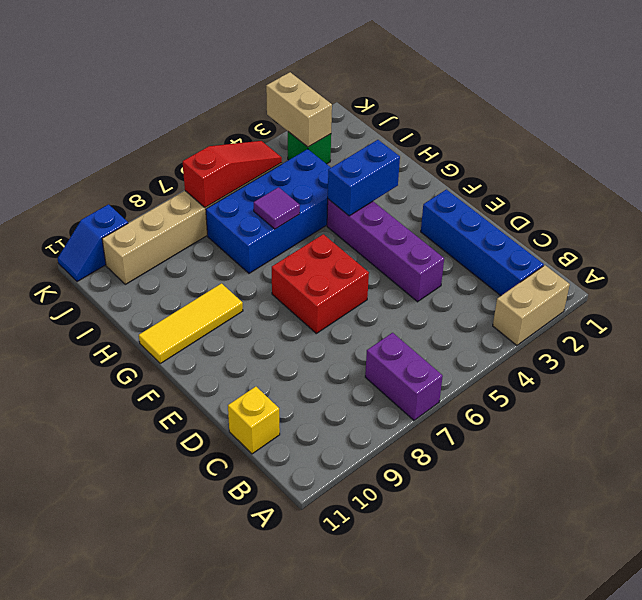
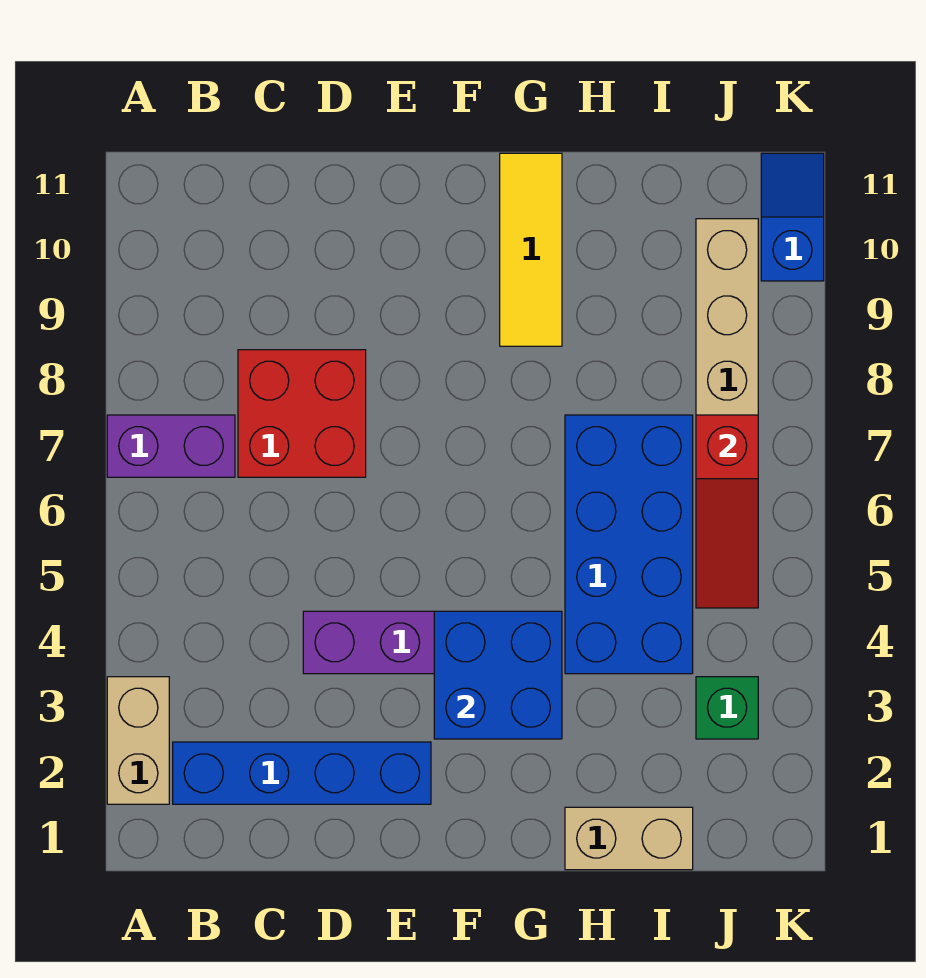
yellow brick C11 level 1 -> none
red brick E6:F7 level 1 -> red brick C7:D8 level 1
blue brick G3:G4 level 2 -> blue brick F3:G4 level 2
purple tile H6 level 2 -> none
tan brick J3:K3 level 2 -> tan brick H1:I1 level 1

